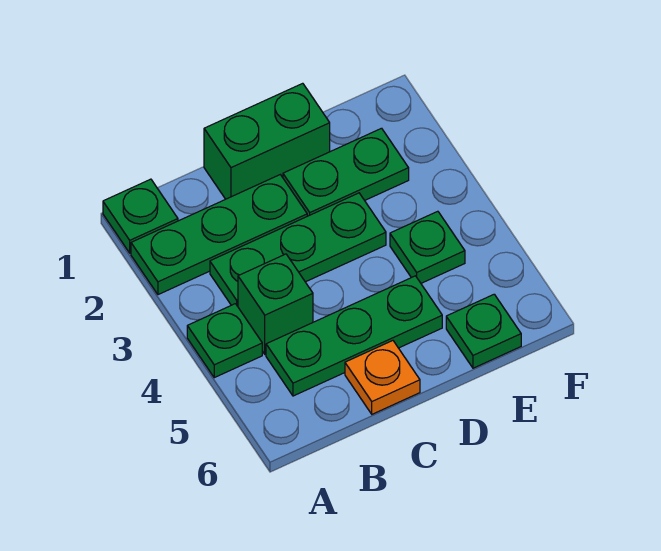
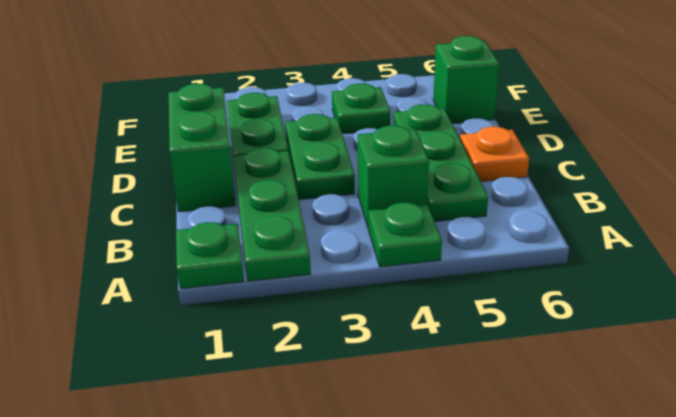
green plate B3:D3 level 1 -> green plate C3:D3 level 1
green plate E6 level 1 -> green brick E6 level 1

